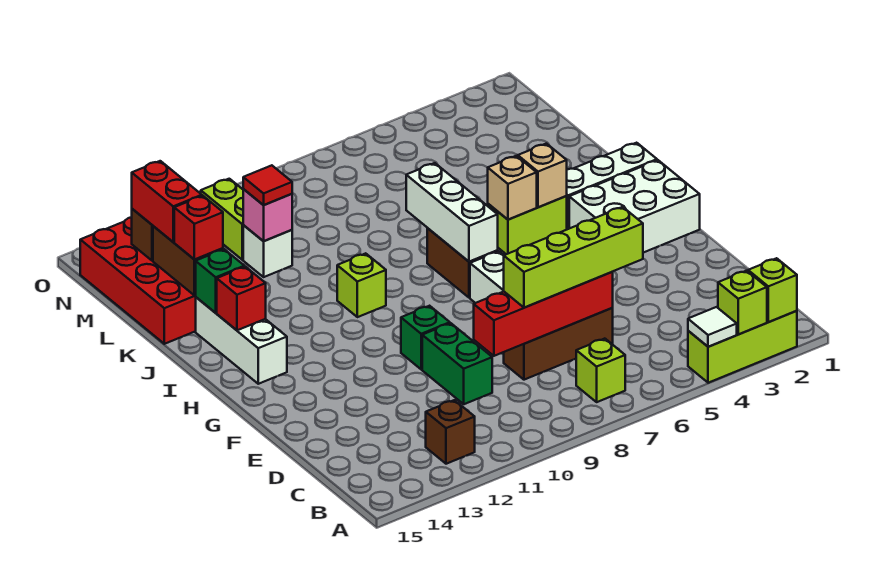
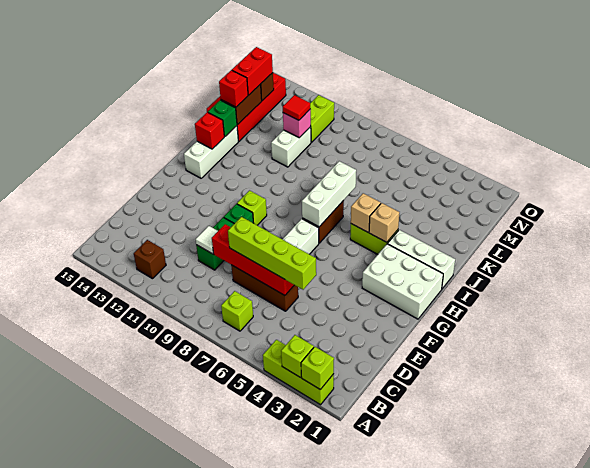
white tile A4 level 2 -> white tile D10 level 2
lime brick I10 level 1 -> lime brick G10 level 1
white brick L11 level 1 -> white brick K11:L11 level 1

